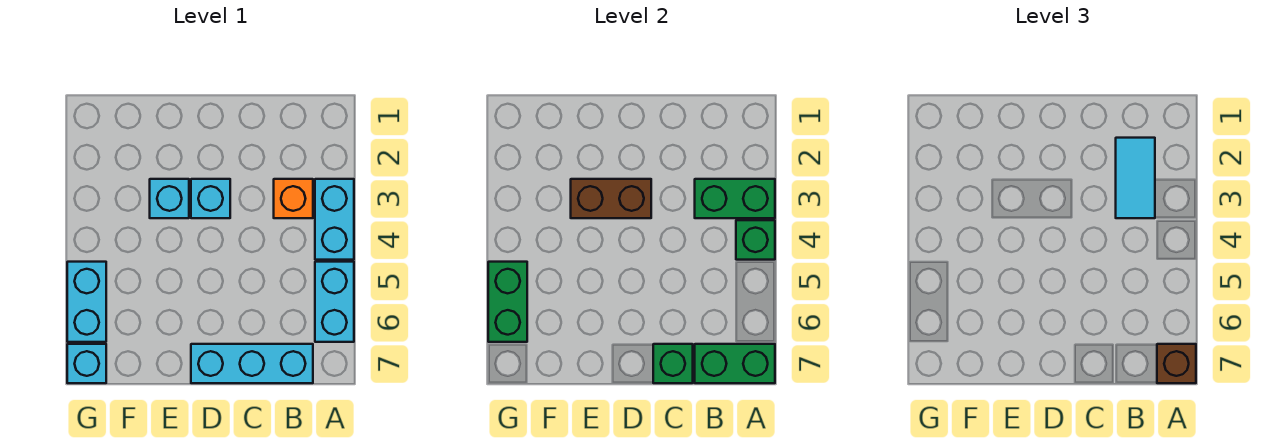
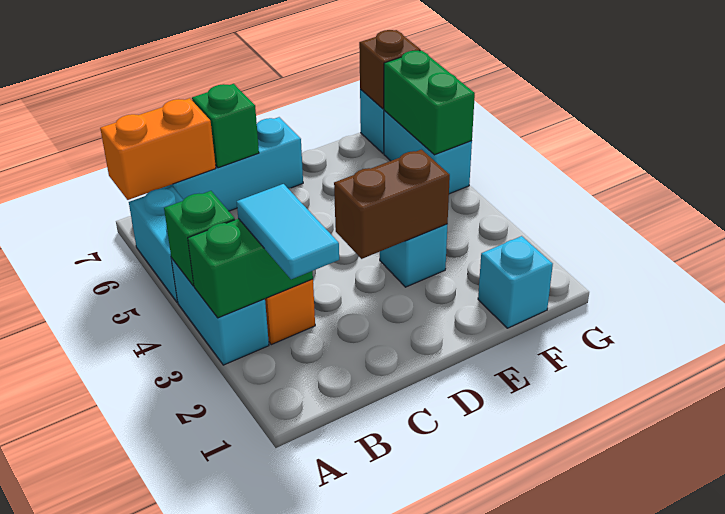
green brick A7:B7 level 2 -> orange brick A7:B7 level 2
brown brick A7 level 3 -> brown brick G7 level 2
cyan brick D3 level 1 -> cyan brick F1 level 1

